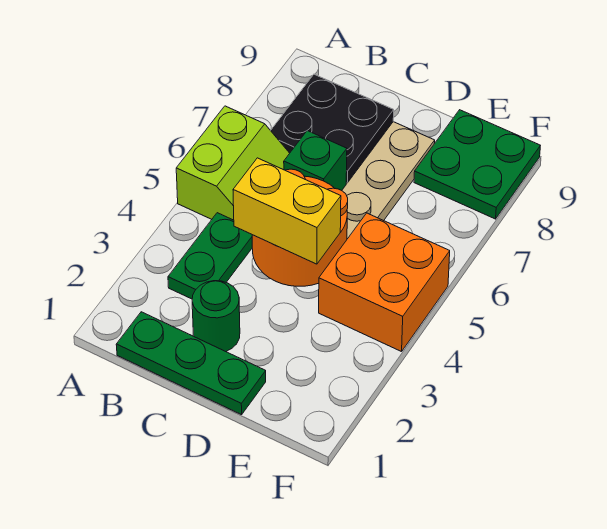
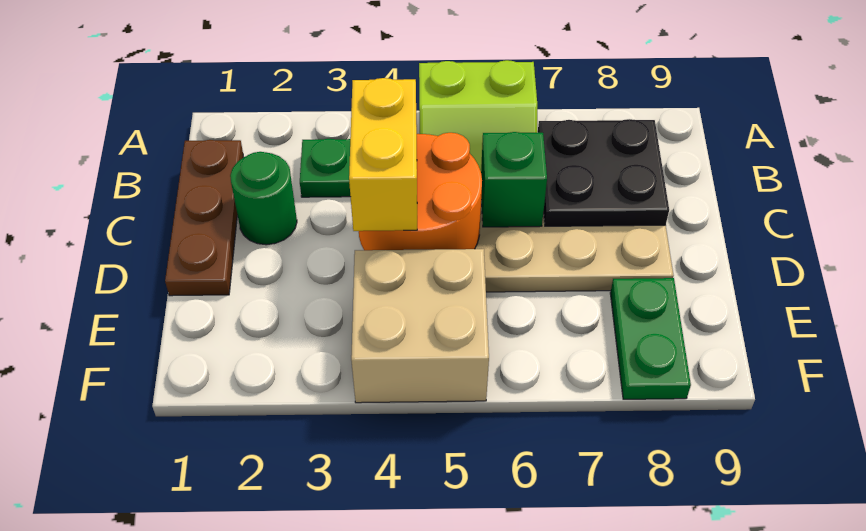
green plate B1:D1 level 1 -> brown plate B1:D1 level 1
orange brick E4:F5 level 1 -> tan brick E4:F5 level 1
green plate E8:F9 level 1 -> green plate E8:F8 level 1

